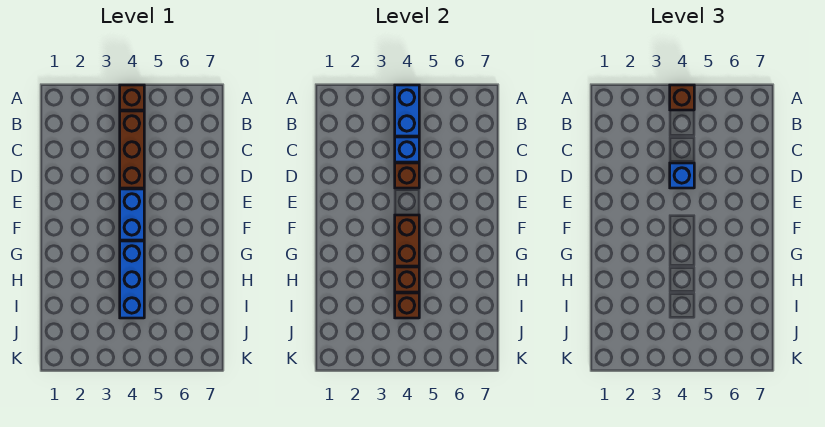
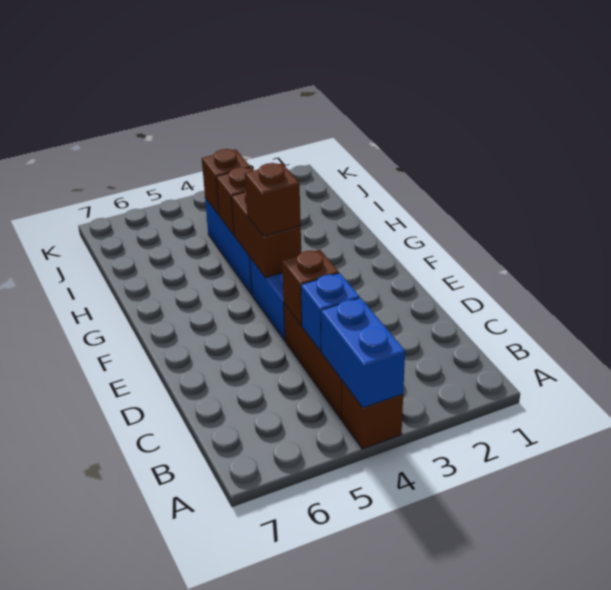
brown brick A4 level 3 -> brown brick F4 level 3
blue brick D4 level 3 -> none

